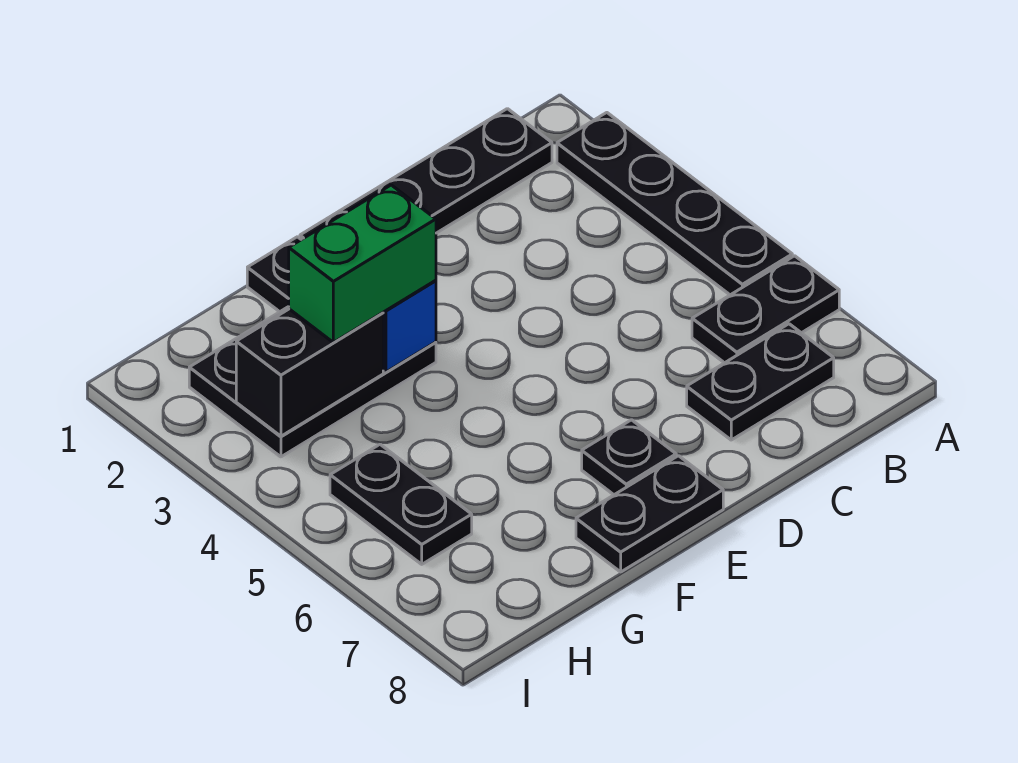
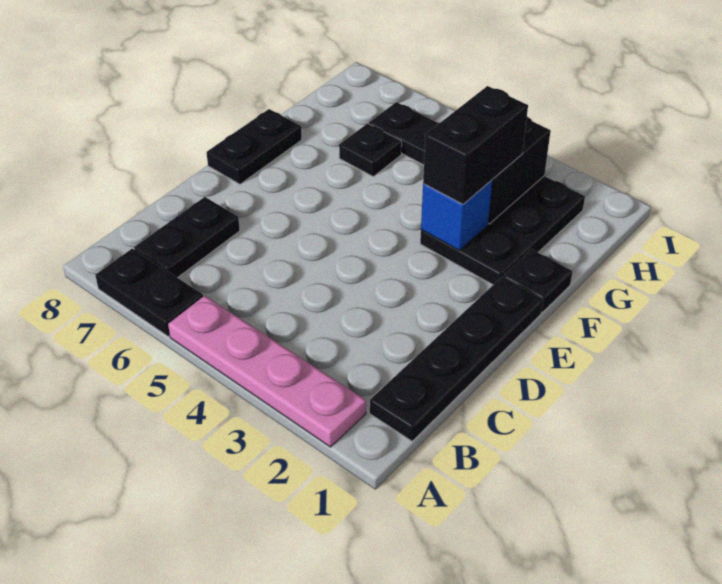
black plate A2:A5 level 1 -> pink plate A2:A5 level 1
black plate A6:B6 level 1 -> black plate A6:A7 level 1
black plate E7 level 1 -> black plate G6 level 1
green brick F3:G3 level 3 -> black brick F3:G3 level 3

